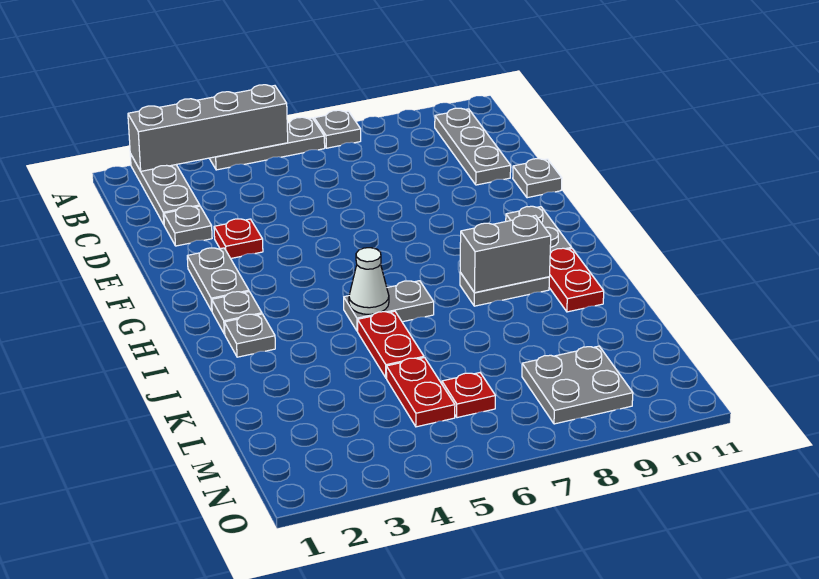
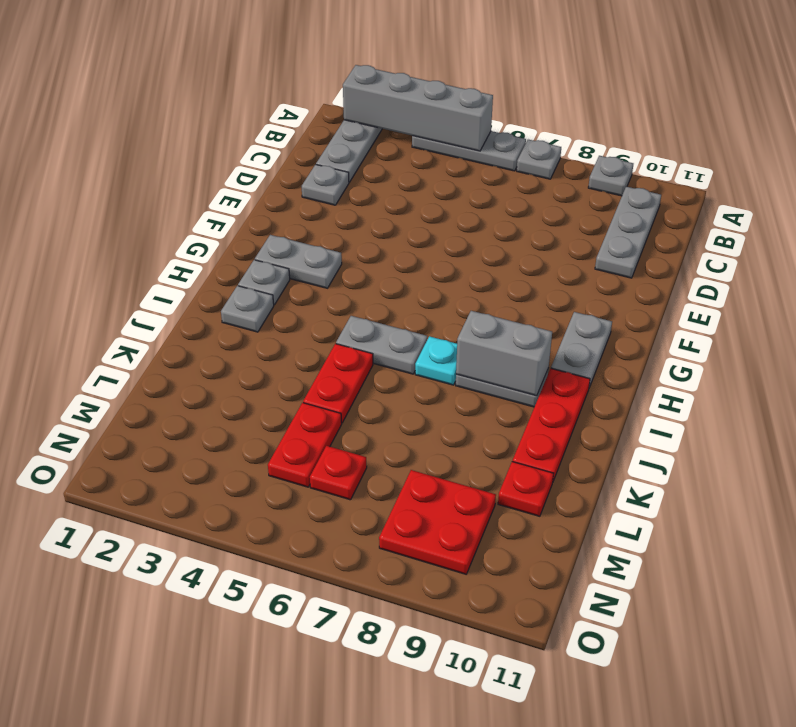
red plate E3 level 1 -> red plate L10 level 1
grey plate E11 level 1 -> grey plate A9 level 1
grey plate F2:G2 level 1 -> grey plate G2:G3 level 1
white cone I5 level 2 -> none
none -> cyan plate I7 level 1
red plate I10:J10 level 1 -> red plate I10:K10 level 1
grey plate M8:N9 level 1 -> red plate M8:N9 level 1

